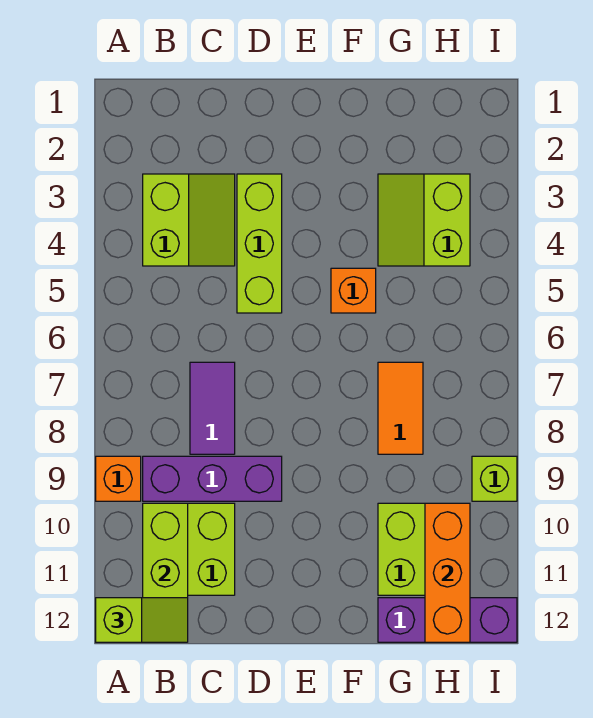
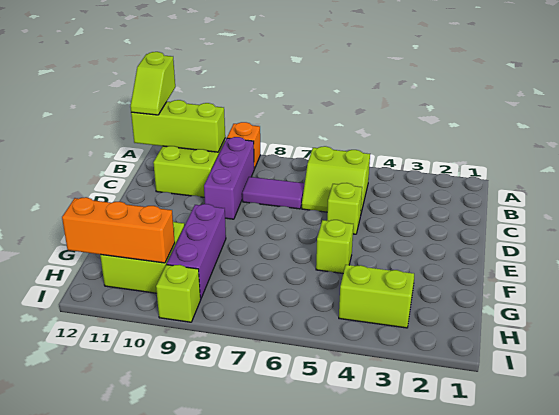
lime slope B3:C4 level 1 top B -> lime slope B5:C6 level 1 top B
lime brick D3:D5 level 1 -> lime brick D5 level 1
orange brick F5 level 1 -> lime brick F5 level 1
orange tile G7:G8 level 1 -> none
purple brick G12:I12 level 1 -> purple brick F9:H9 level 1

